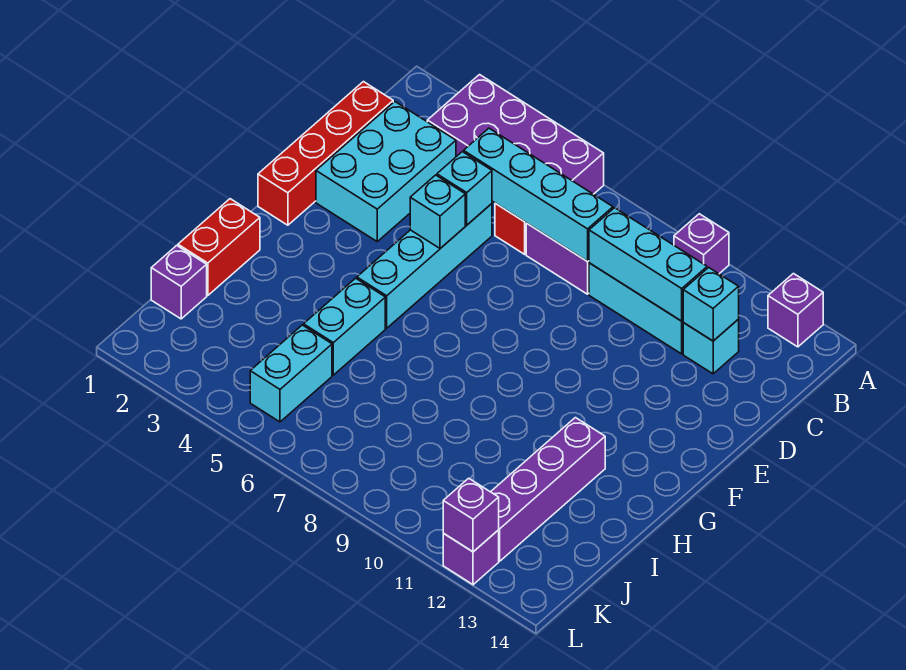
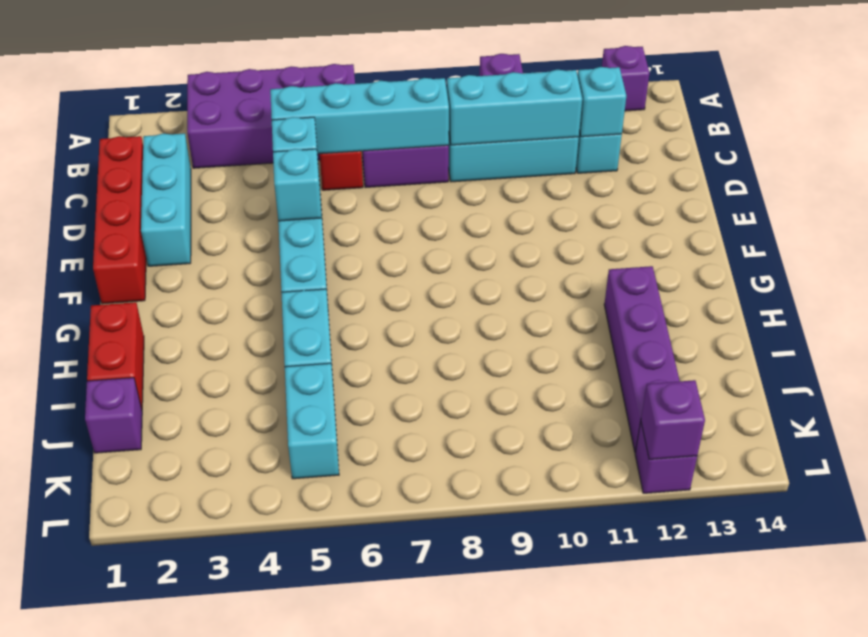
cyan brick C2:E3 level 1 -> cyan brick C2:E2 level 1

